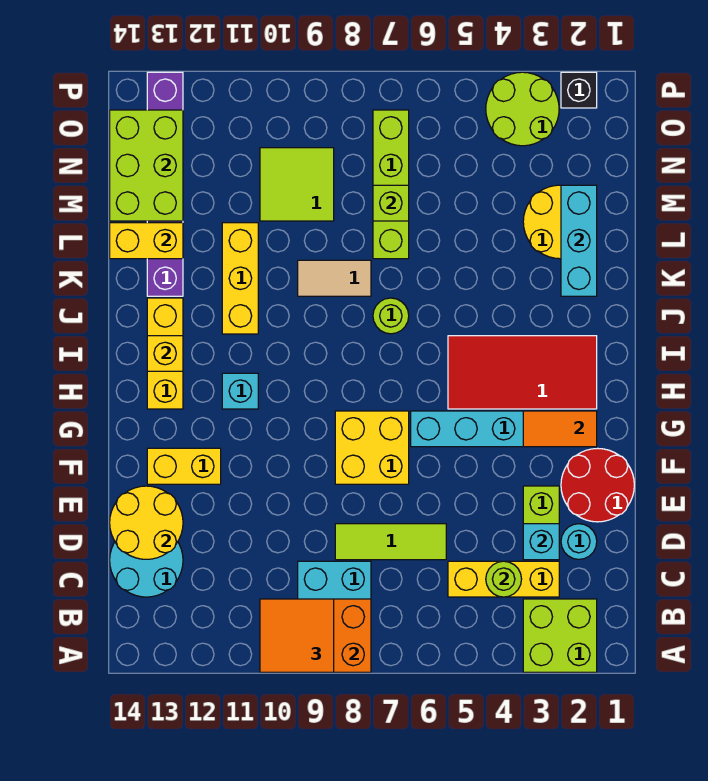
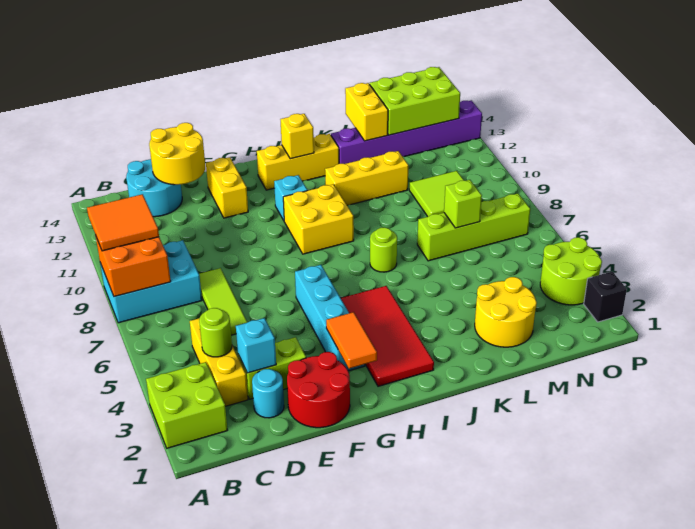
yellow brick F7:G8 level 1 -> yellow brick H9:I10 level 1
cyan brick K2:M2 level 2 -> none
tan tile K8:K9 level 1 -> none

